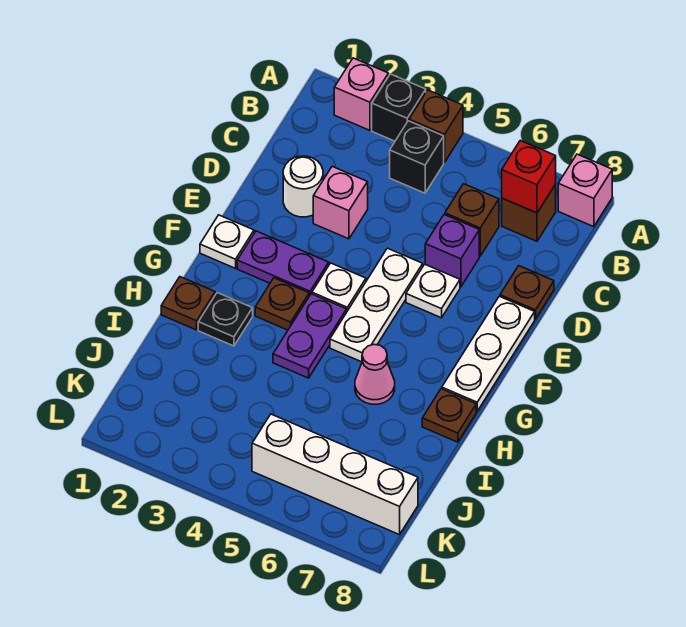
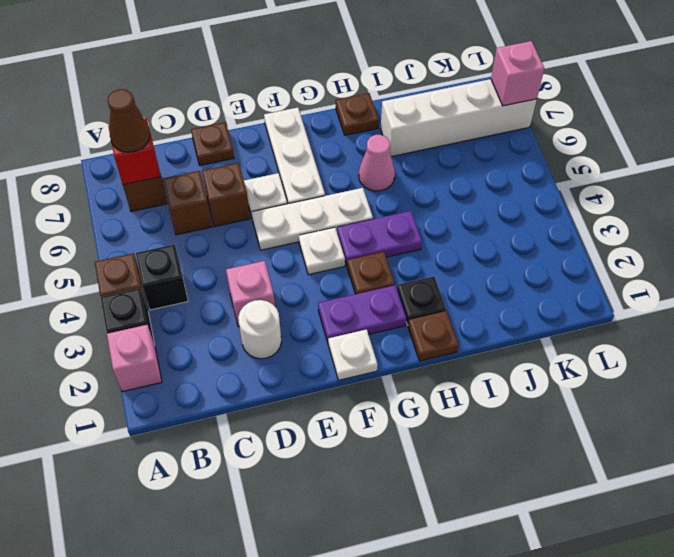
pink brick A8 level 1 -> pink brick L7 level 2
none -> brown cone B7 level 3
purple brick D6 level 1 -> brown brick D6 level 1
white plate E8:G8 level 1 -> white plate F6:F8 level 1
purple plate F2:F3 level 1 -> purple plate F2:G2 level 1
white brick K5:K8 level 1 -> white brick I7:L7 level 1

